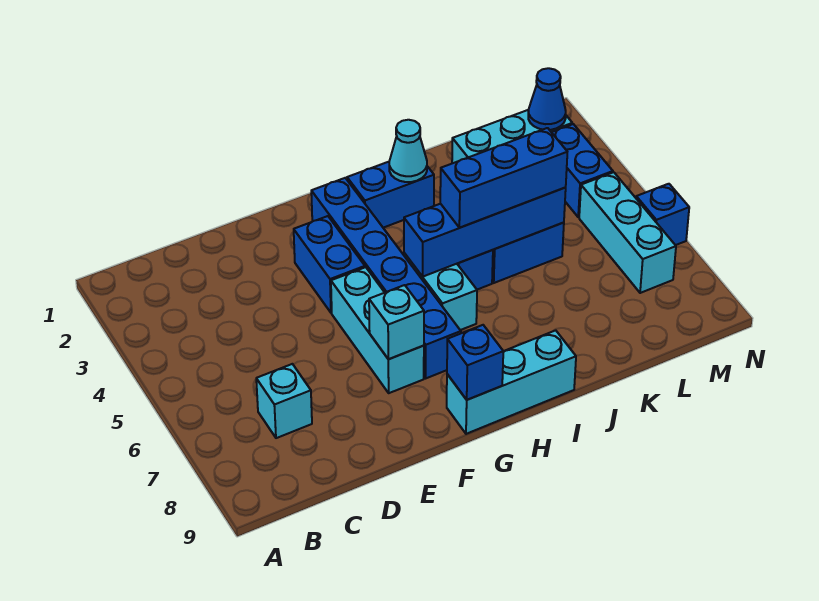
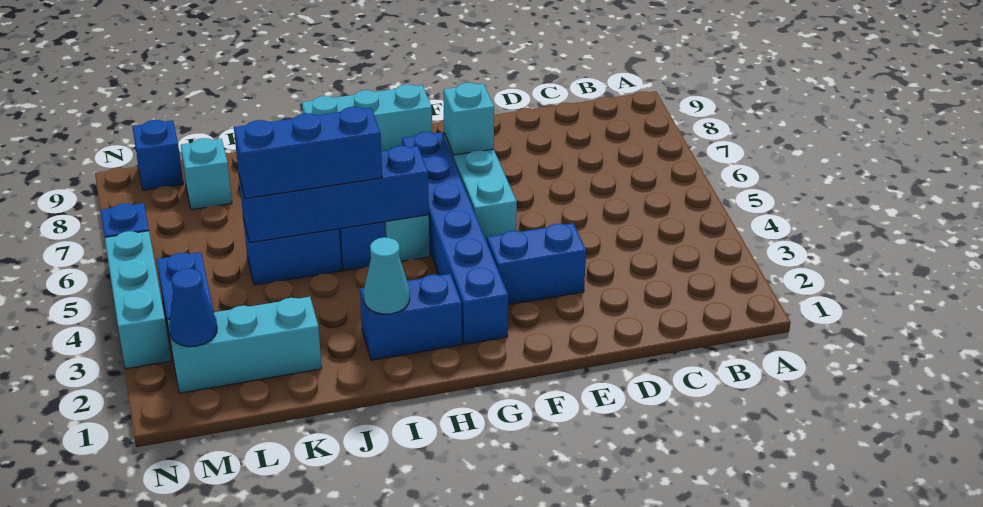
cyan brick C7 level 1 -> cyan brick L8 level 1
blue brick F3:F4 level 1 -> blue brick E3:F3 level 1
blue brick G9 level 2 -> blue brick M9 level 1
cyan brick M5:M7 level 1 -> cyan brick N3:N5 level 1

